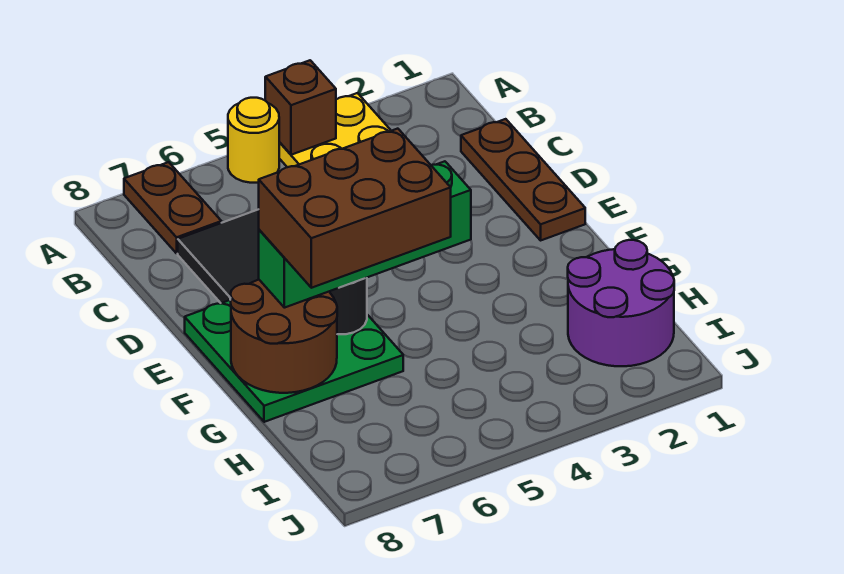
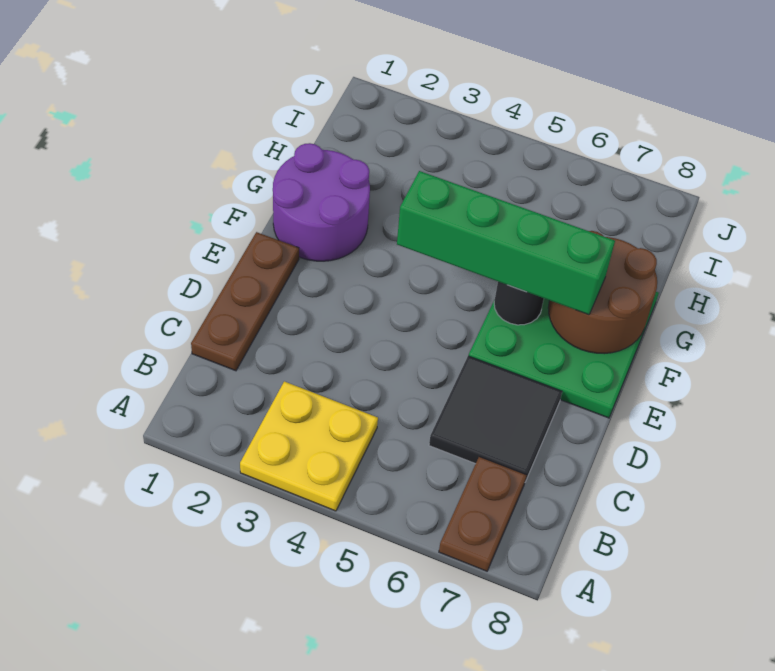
brown brick A4 level 2 -> none
yellow round brick A5 level 1 -> none
brown brick F5:G7 level 4 -> none
purple round brick H1:I2 level 1 -> purple round brick F1:G2 level 1

